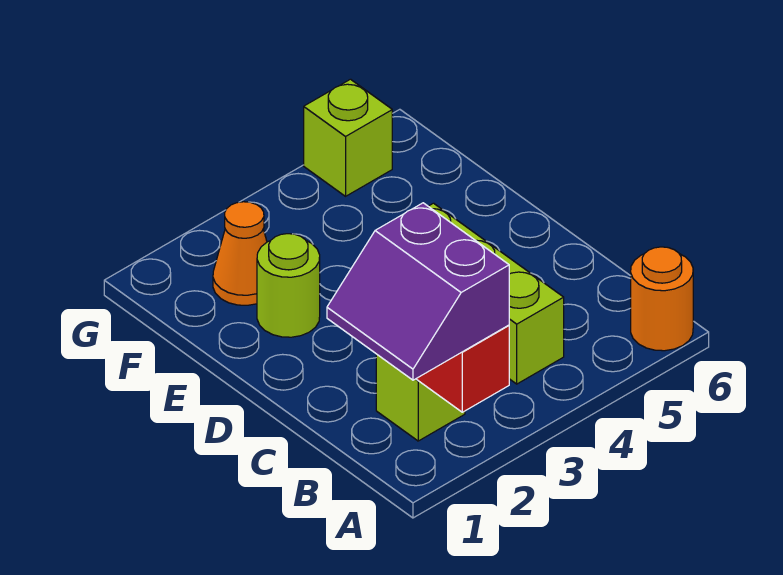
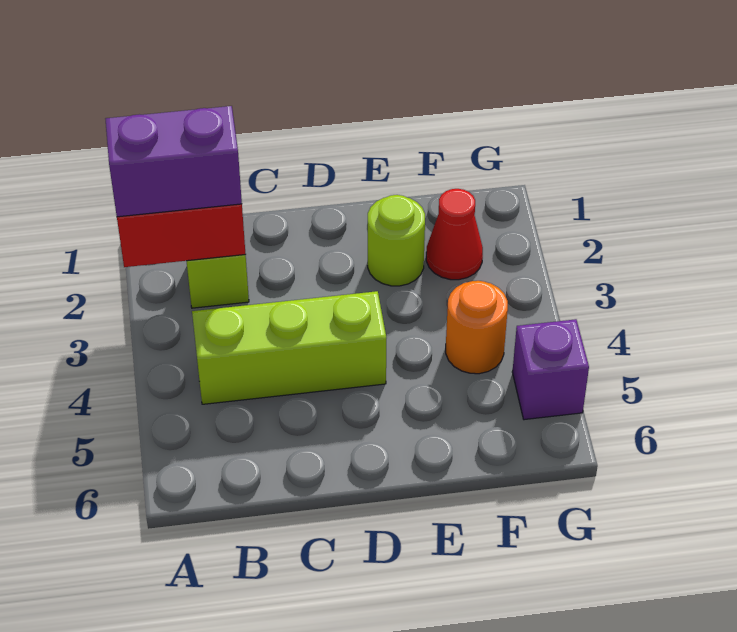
orange round brick A6 level 1 -> orange round brick F4 level 1
orange cone F2 level 1 -> red cone F2 level 1
lime brick G5 level 1 -> purple brick G5 level 1

